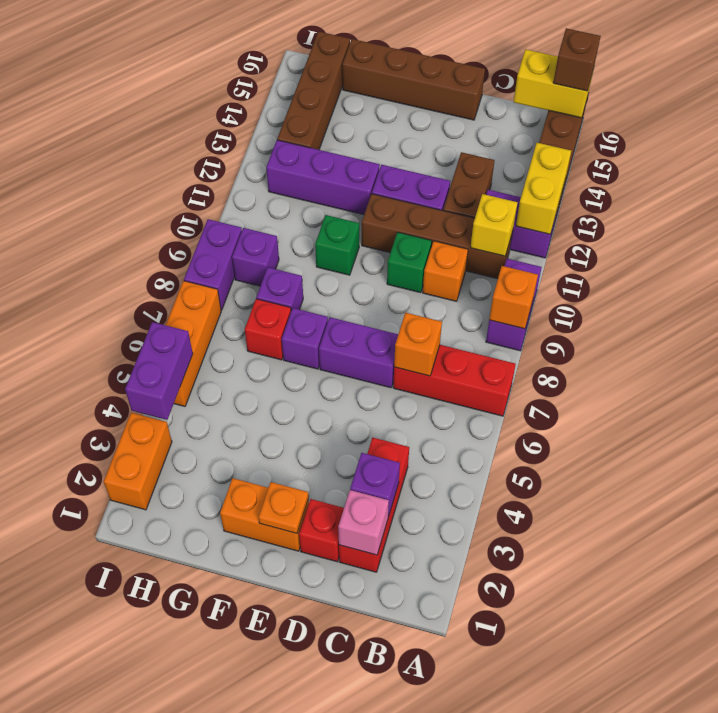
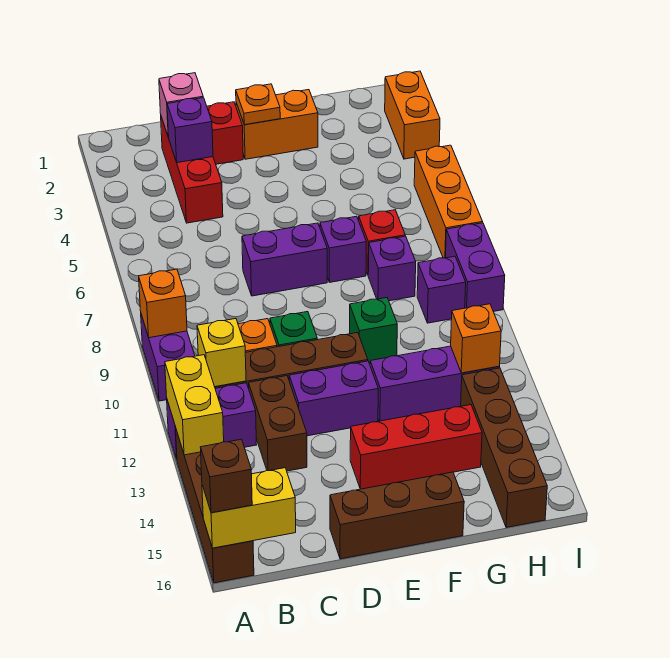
red brick A7:C7 level 1 -> red brick E14:G14 level 1
orange brick C7 level 2 -> orange brick H12 level 2
brown brick D16:G16 level 1 -> brown brick D16:F16 level 1
purple brick I4:I5 level 2 -> none

